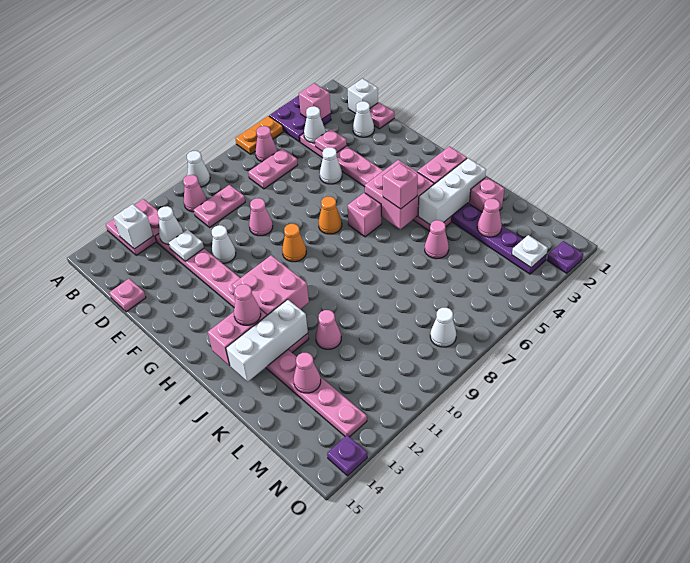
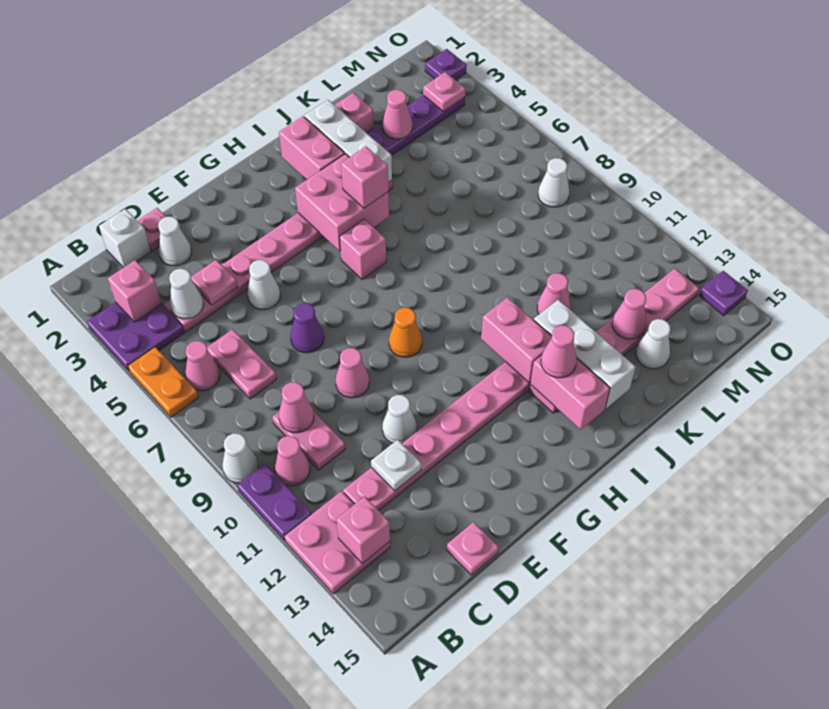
none -> purple plate A10:A11 level 1
white brick B13 level 2 -> pink brick B13 level 2
white cone C12 level 2 -> white cone L14 level 1
none -> purple cone E7 level 1
orange cone G7 level 1 -> none
pink brick H11:I12 level 2 -> pink brick I11:I12 level 2
pink cone K5 level 1 -> pink cone C9 level 2
white plate N3 level 2 -> pink plate N3 level 2

